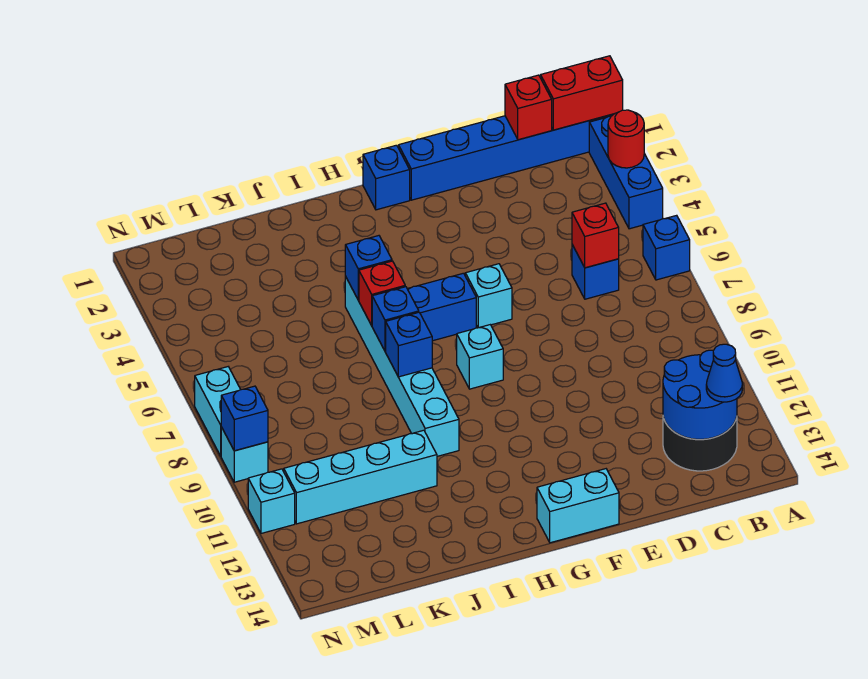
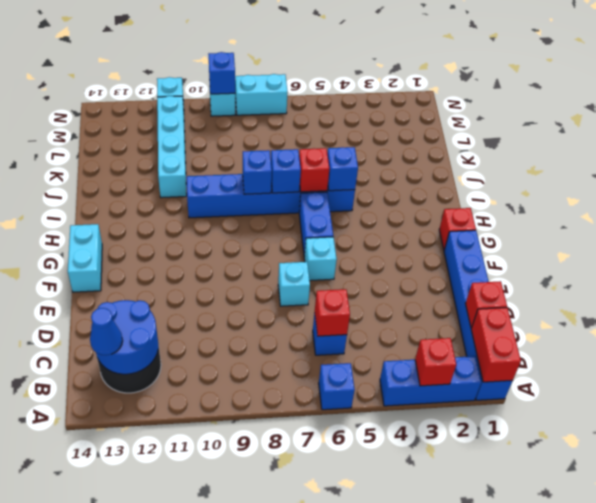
red round brick A3 level 2 -> red brick A3 level 2
blue brick G1 level 1 -> red brick G1 level 1
cyan brick G8 level 1 -> cyan brick E7 level 1
cyan brick I5:I10 level 1 -> blue brick I5:I10 level 1

